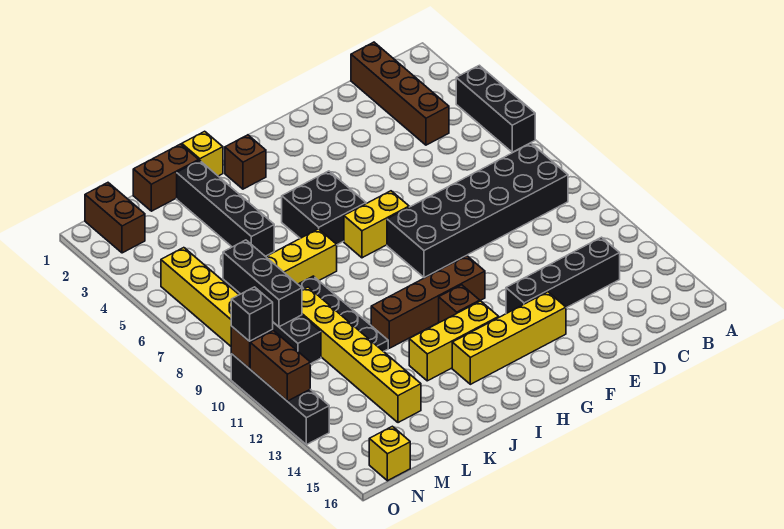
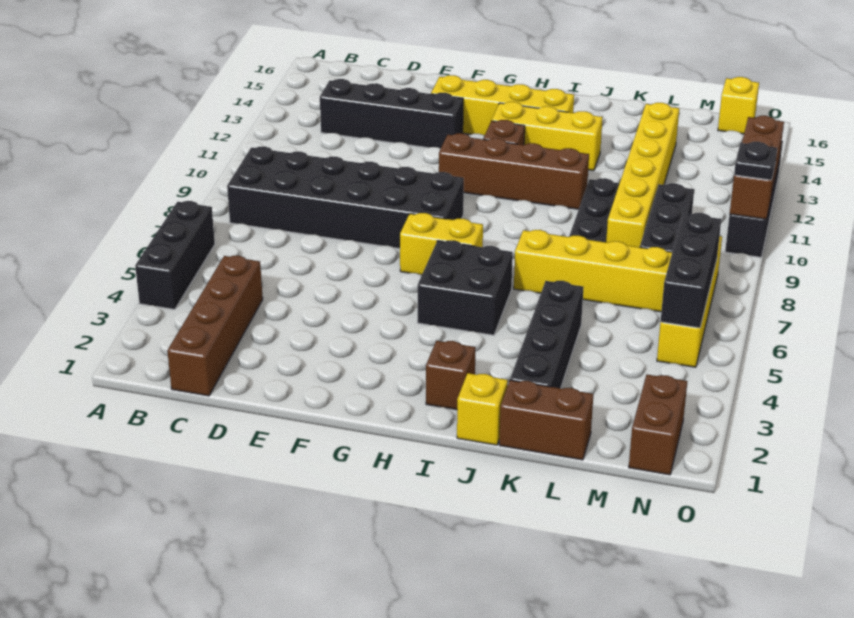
black brick M7:M9 level 2 -> black brick N5:N7 level 2
black brick O10 level 3 -> black plate O10 level 3

